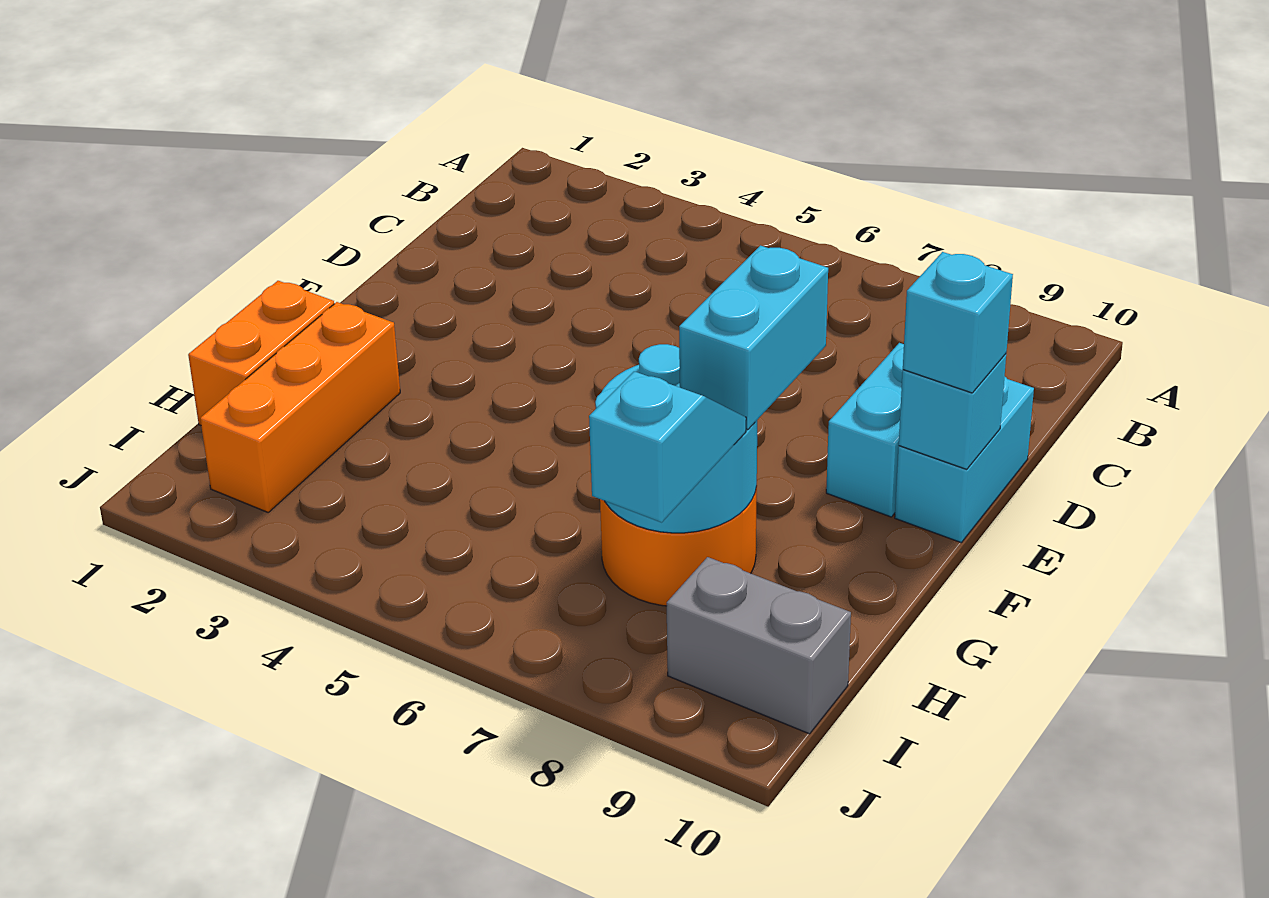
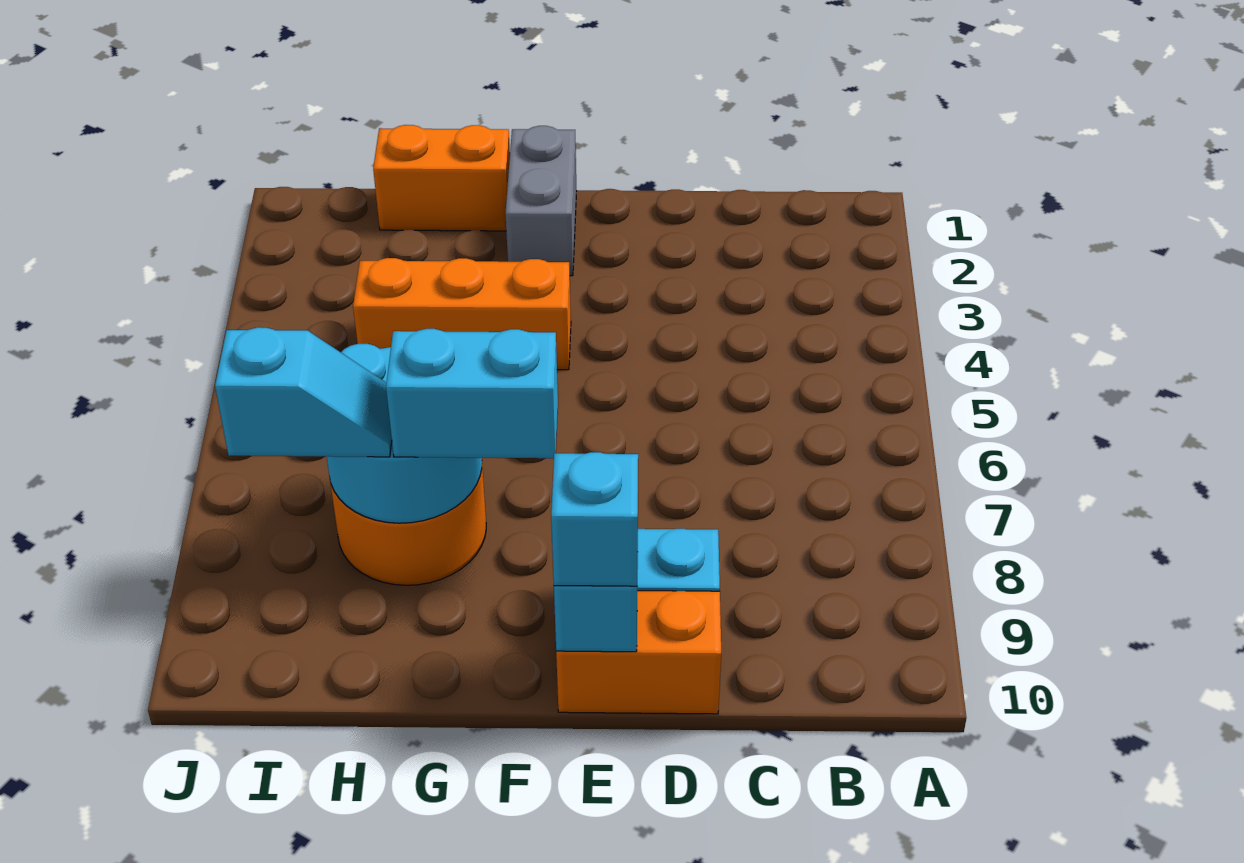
cyan brick D10:E10 level 1 -> orange brick D10:E10 level 1
orange brick G2:I2 level 1 -> orange brick F4:H4 level 1
grey brick I9:I10 level 1 -> grey brick F1:F2 level 1

